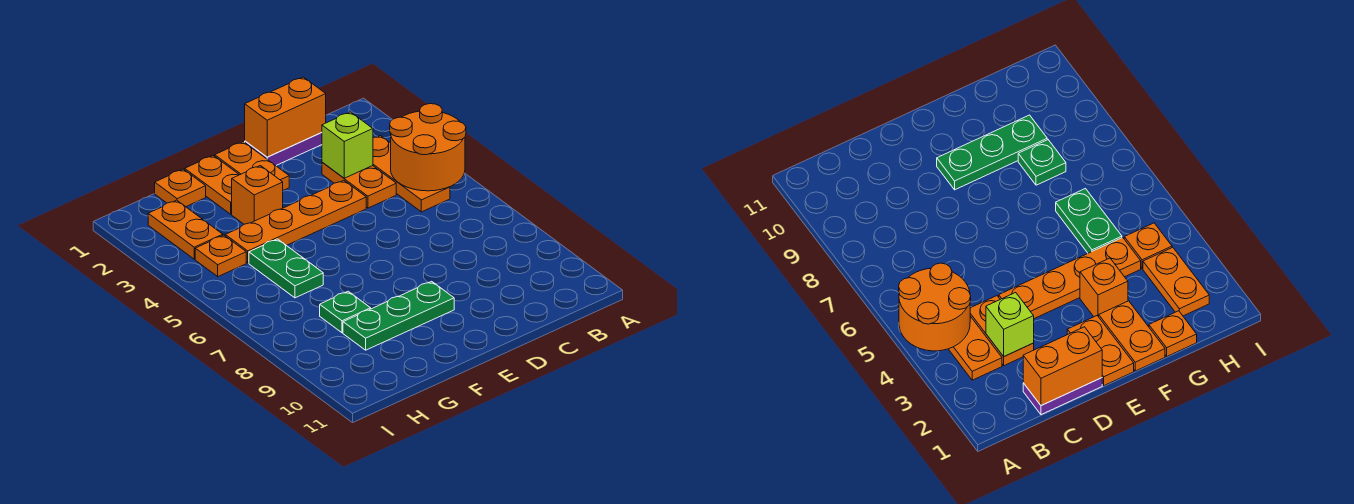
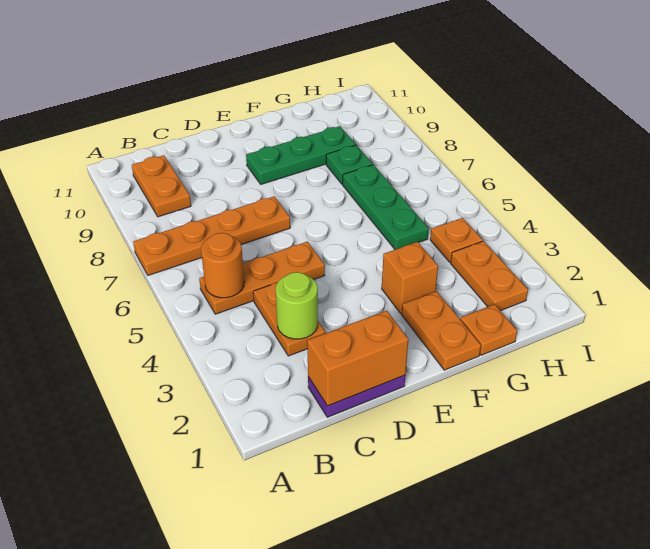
orange round brick A4:B5 level 2 -> orange round brick B5 level 2
orange plate B3:B5 level 1 -> orange plate B5:D5 level 1
lime brick C3 level 2 -> lime round brick C3 level 2
orange plate D4:G4 level 1 -> orange plate A7:D7 level 1
orange plate E1:E2 level 1 -> orange plate B9:B10 level 1
green plate G5:G6 level 1 -> green plate G5:G7 level 1

